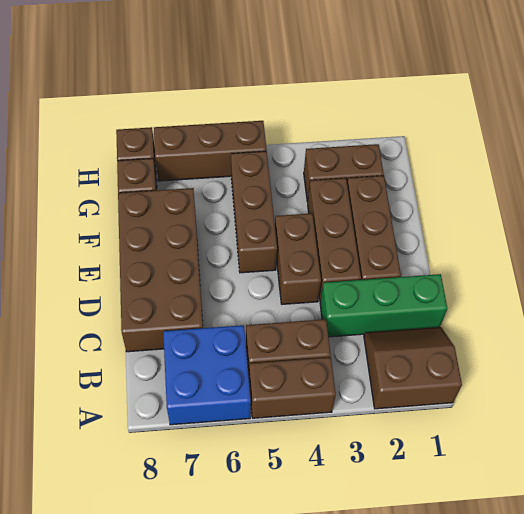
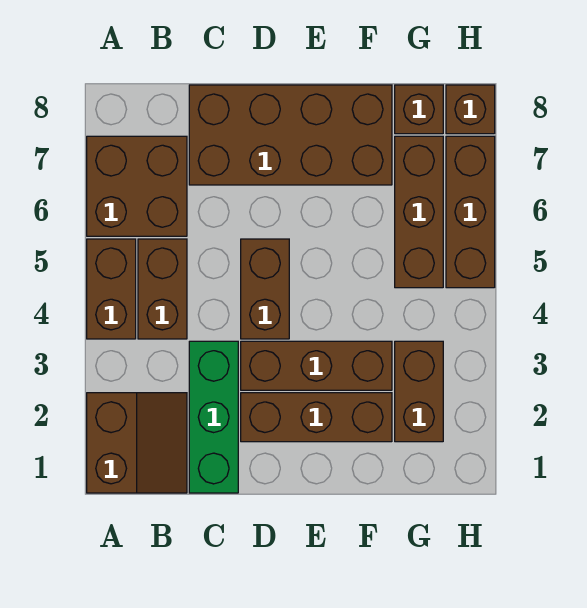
blue brick A6:B7 level 1 -> brown brick A6:B7 level 1
brown brick D4:E4 level 1 -> brown brick D4:D5 level 1
brown brick E5:G5 level 1 -> brown brick G5:G7 level 1

